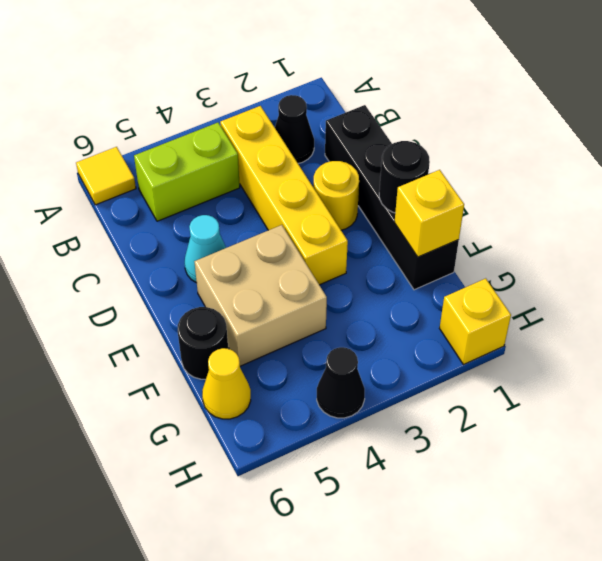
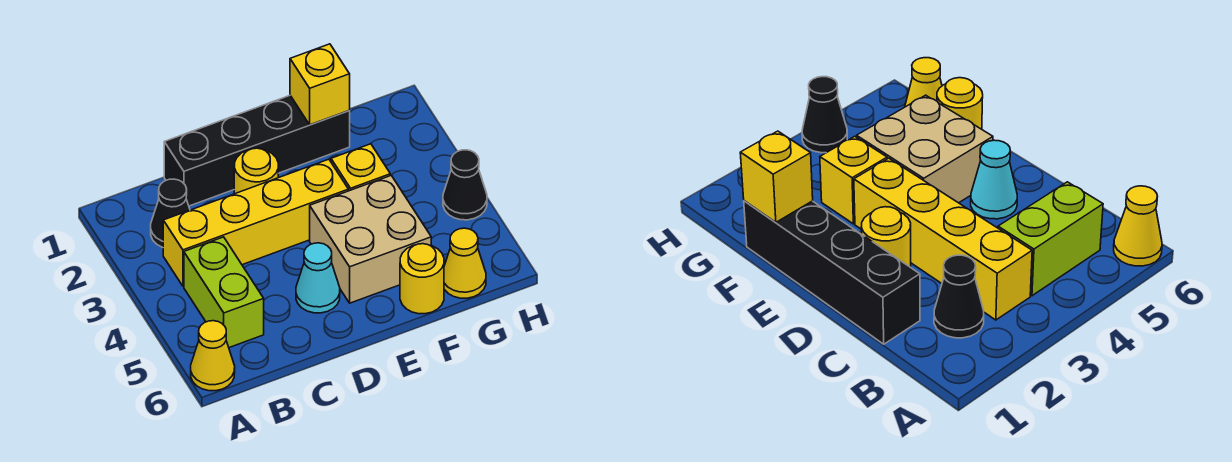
yellow tile A6 level 1 -> yellow cone A6 level 1
black round brick E1 level 2 -> none
black round brick F6 level 1 -> yellow round brick F6 level 1
yellow brick H1 level 1 -> yellow brick F3 level 1

